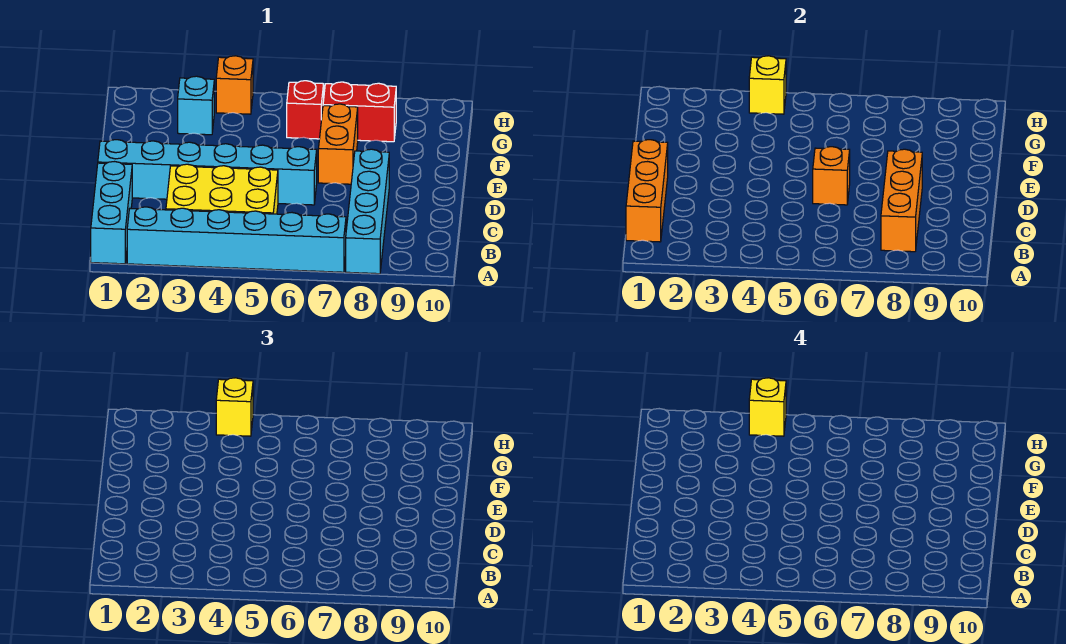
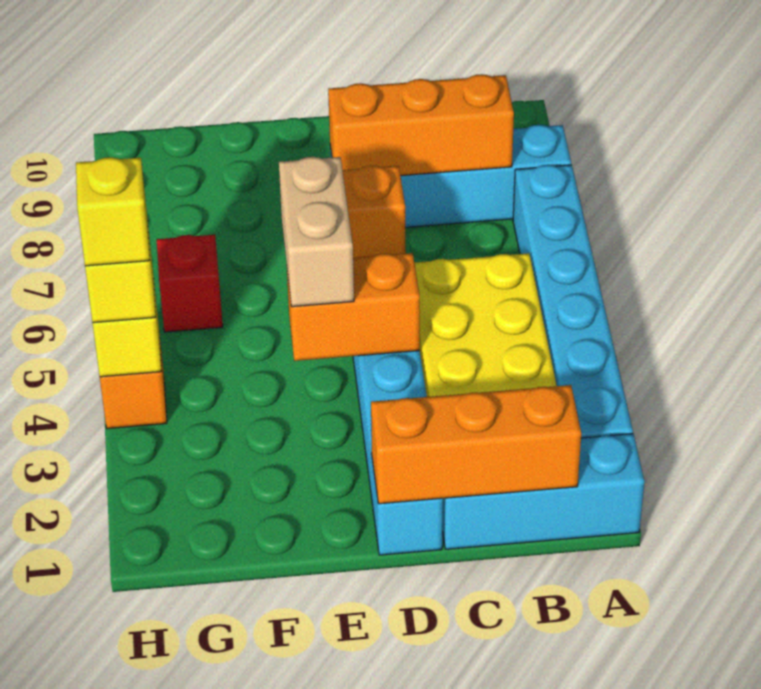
none -> tan brick E4:E5 level 3
orange brick E7:F7 level 1 -> orange brick D4:E4 level 2
cyan brick G3 level 1 -> none
red brick G7:G8 level 1 -> none

